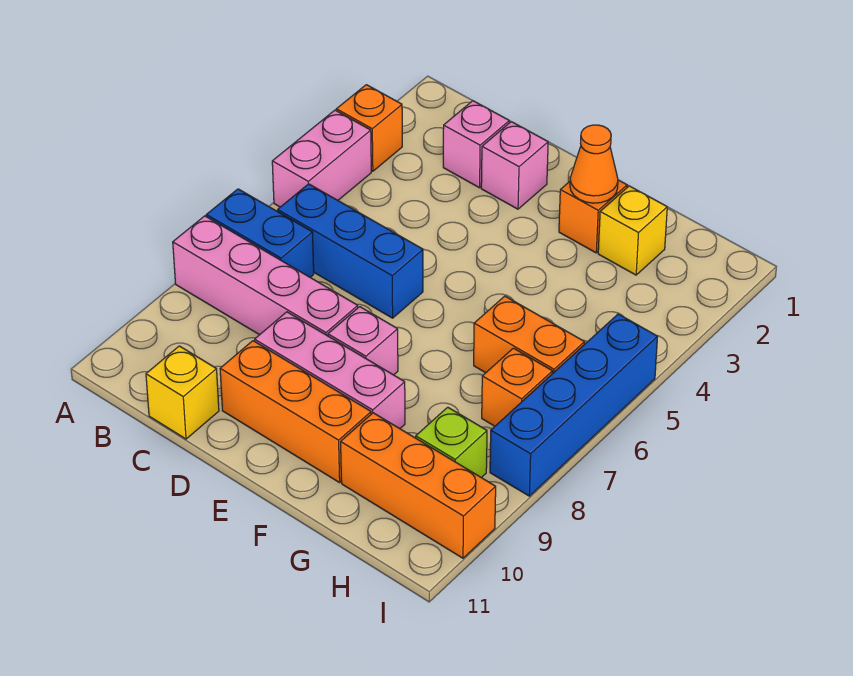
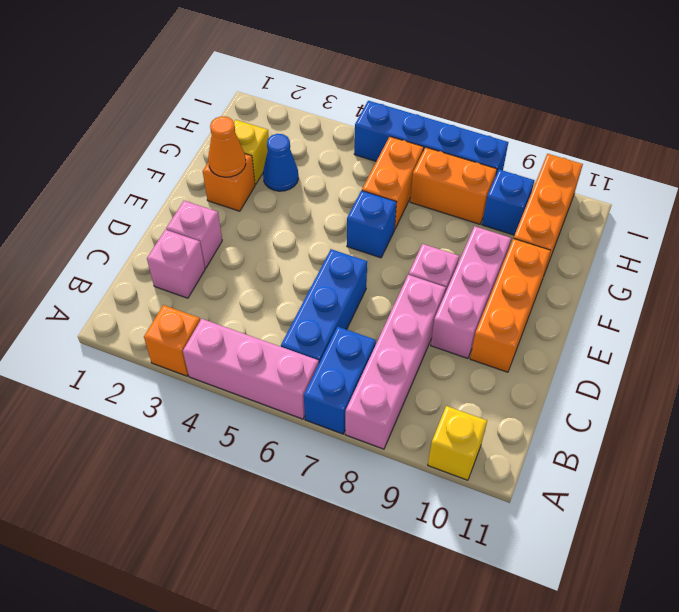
pink brick A4:A5 level 1 -> pink brick A4:A6 level 1
yellow brick C11 level 1 -> yellow brick A10 level 1
none -> blue brick F6 level 1
none -> blue cone G3 level 1
orange brick H7 level 1 -> orange brick H7:H8 level 1
lime brick H9 level 1 -> blue brick H9 level 1

